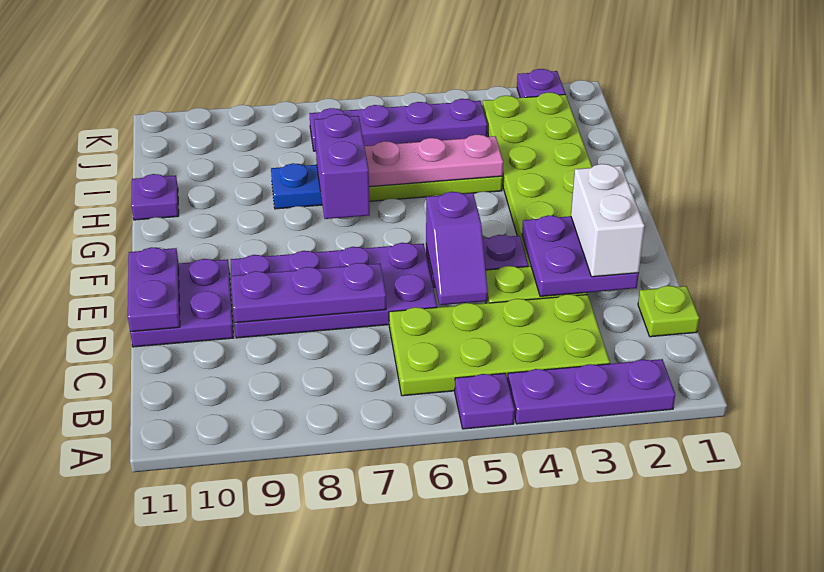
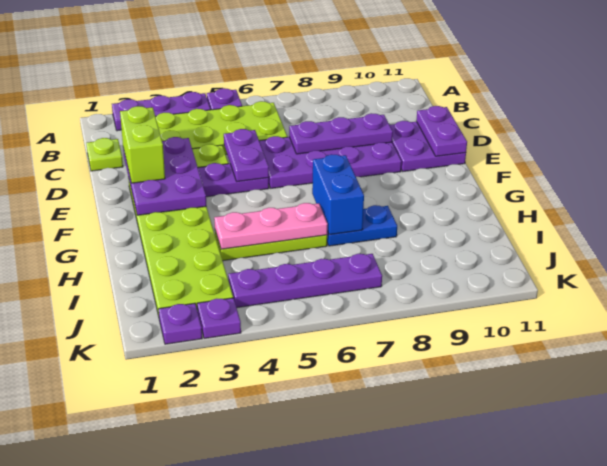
purple plate D2:E3 level 2 -> purple plate D2:F3 level 2
white brick D2:E2 level 3 -> lime brick D2:E2 level 3
purple slope D5:E5 level 2 top E -> purple plate D5:E5 level 2
purple brick G7:H7 level 2 -> blue brick G7:H7 level 2
purple plate H11 level 1 -> purple plate K3 level 1

